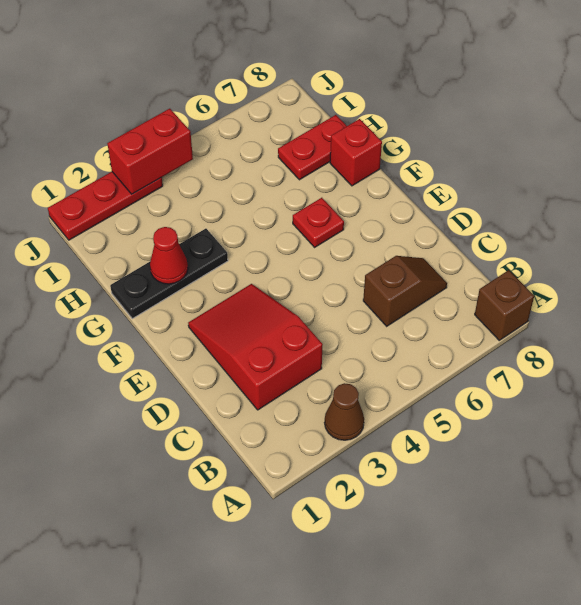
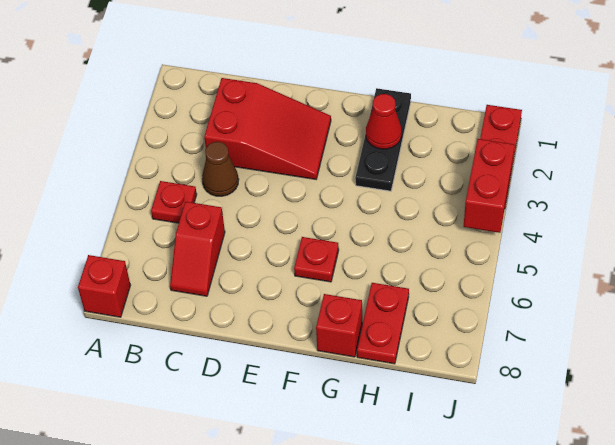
brown cone A3 level 1 -> brown cone C4 level 1
brown brick A8 level 1 -> red brick A8 level 1
none -> red plate B5 level 1
brown slope C6:C7 level 1 top 6 -> red slope C6:C7 level 1 top 6

